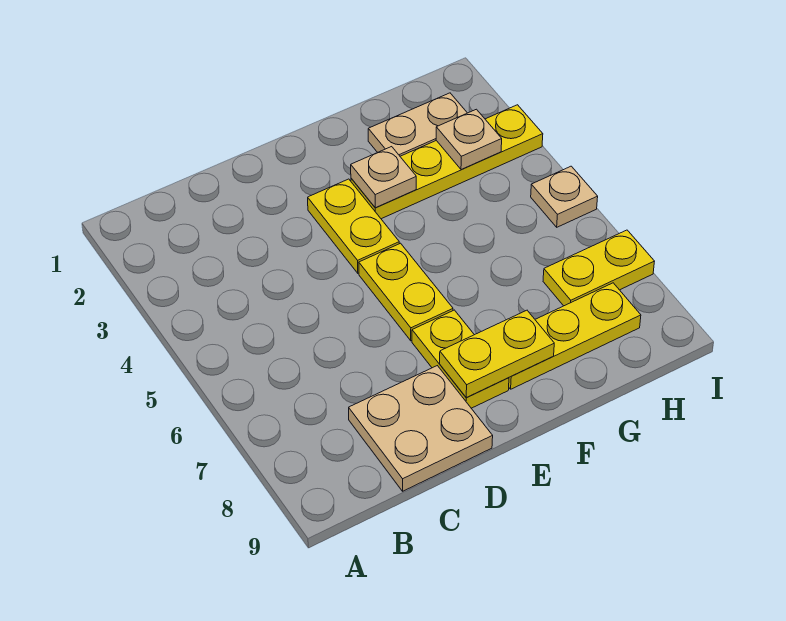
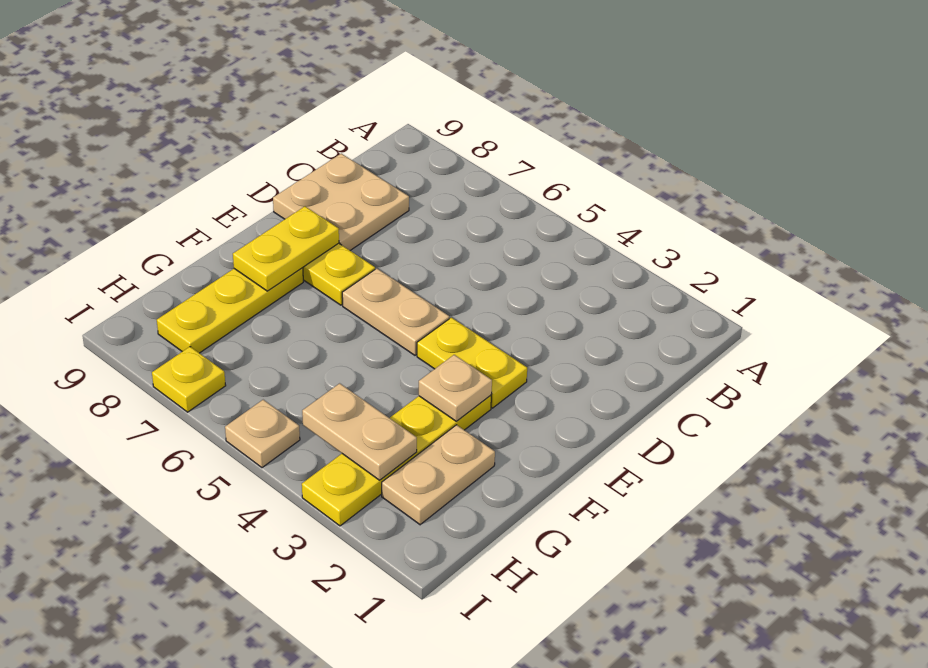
yellow plate E5:E6 level 1 -> tan plate E5:E6 level 1
tan plate H3 level 2 -> tan plate H3:H4 level 2
yellow plate H7:I7 level 1 -> yellow plate I7 level 1

